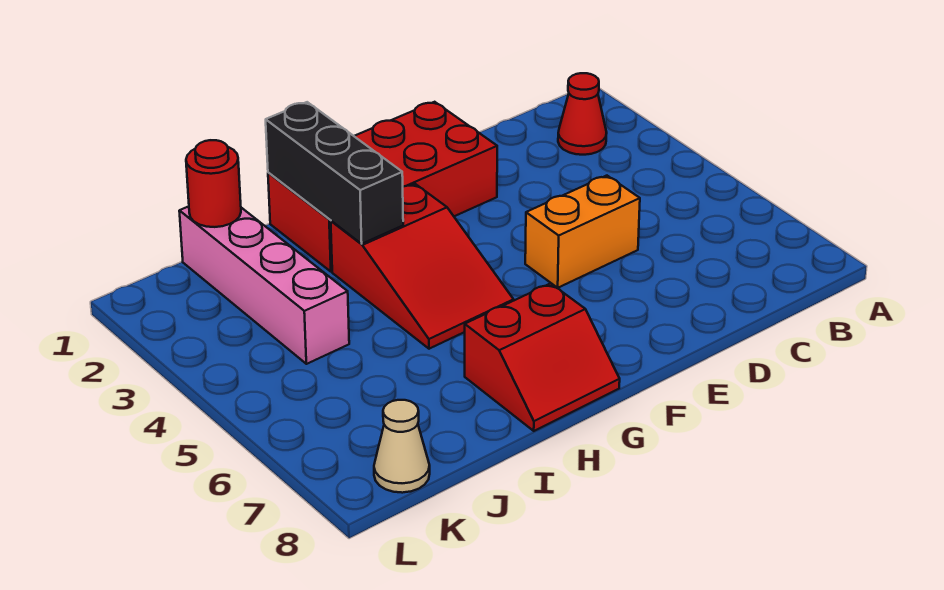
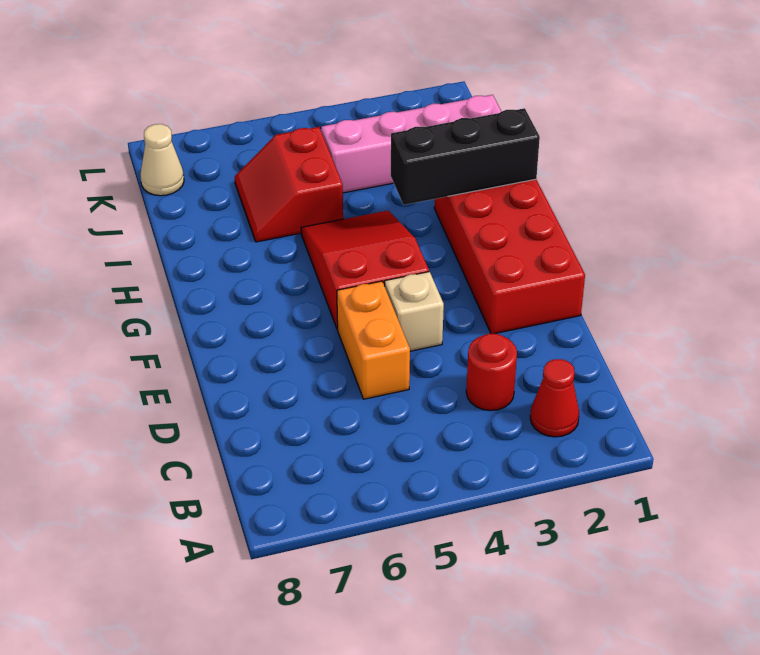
none -> tan brick E4 level 1
red slope G3:H5 level 1 top 3 -> red slope F4:H5 level 1 top F
red slope G7:H8 level 1 top 7 -> red slope I5:J6 level 1 top 5
red round brick J1 level 2 -> red round brick C3 level 1

